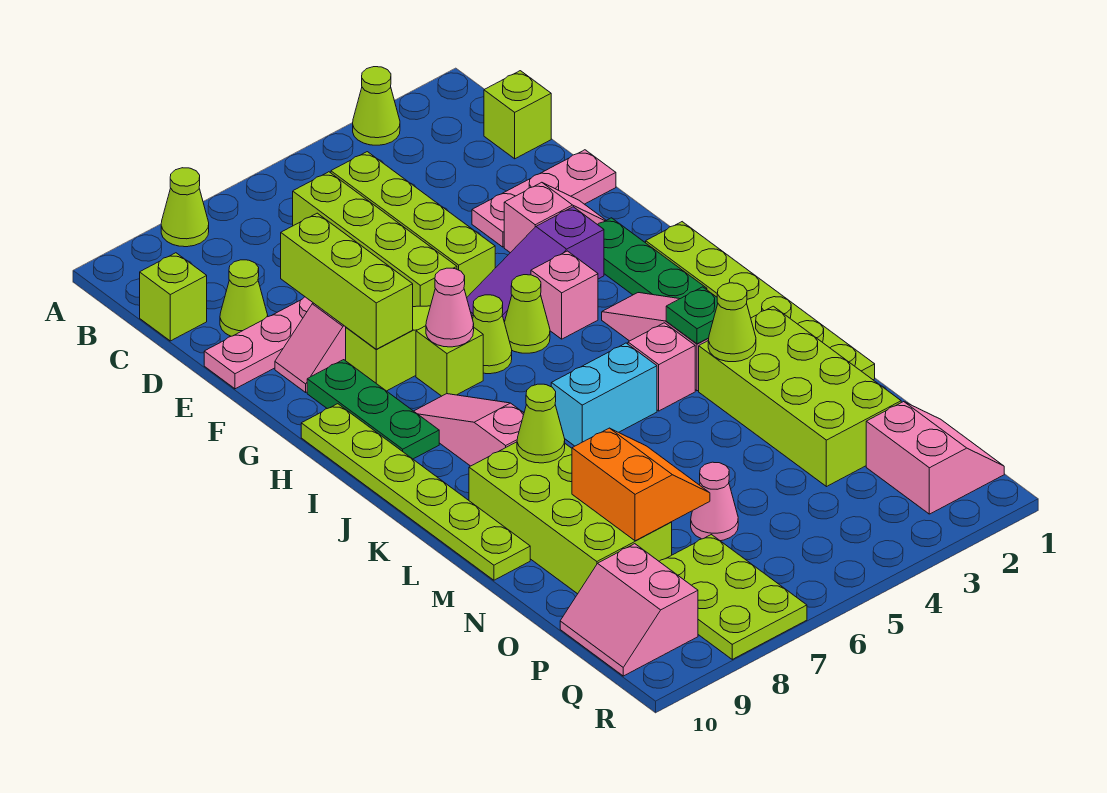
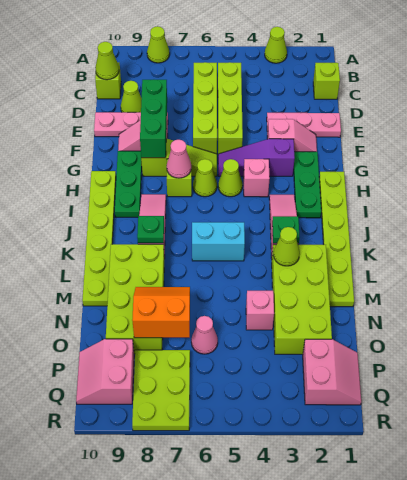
lime brick E8:G8 level 2 -> green brick E8:G8 level 2
pink brick K4 level 1 -> pink brick N4 level 1
none -> green plate K8 level 2
lime cone L8 level 2 -> lime cone C10 level 2
orange slope N7:O8 level 2 top 8 -> orange slope N7:O8 level 2 top O

